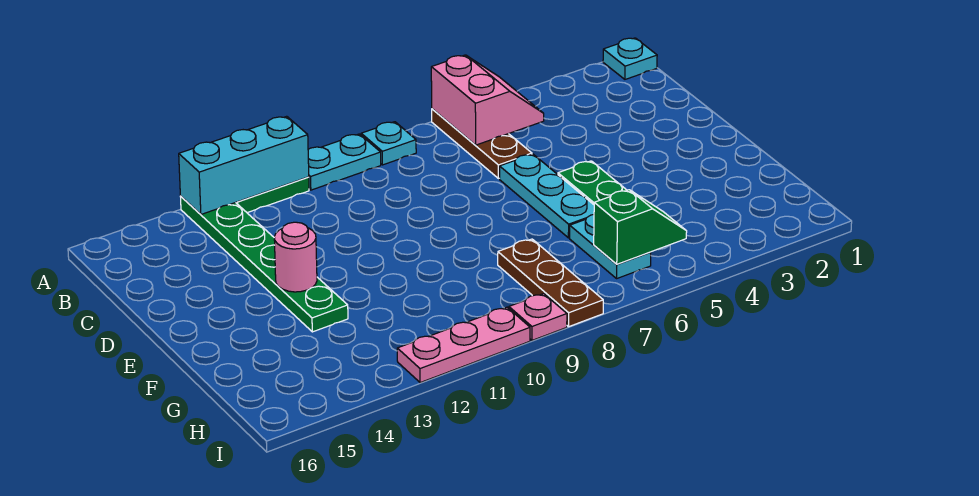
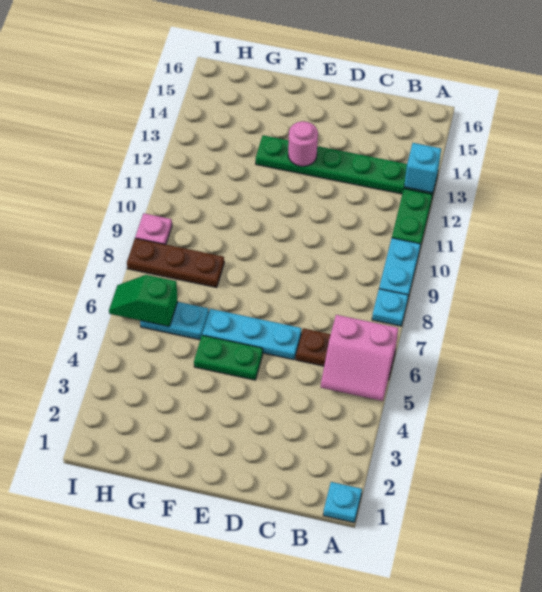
cyan brick A11:A13 level 2 -> cyan brick A13 level 2
green slope H5:H6 level 2 top 6 -> green slope H6:I6 level 2 top H
pink plate I10:I12 level 1 -> none

